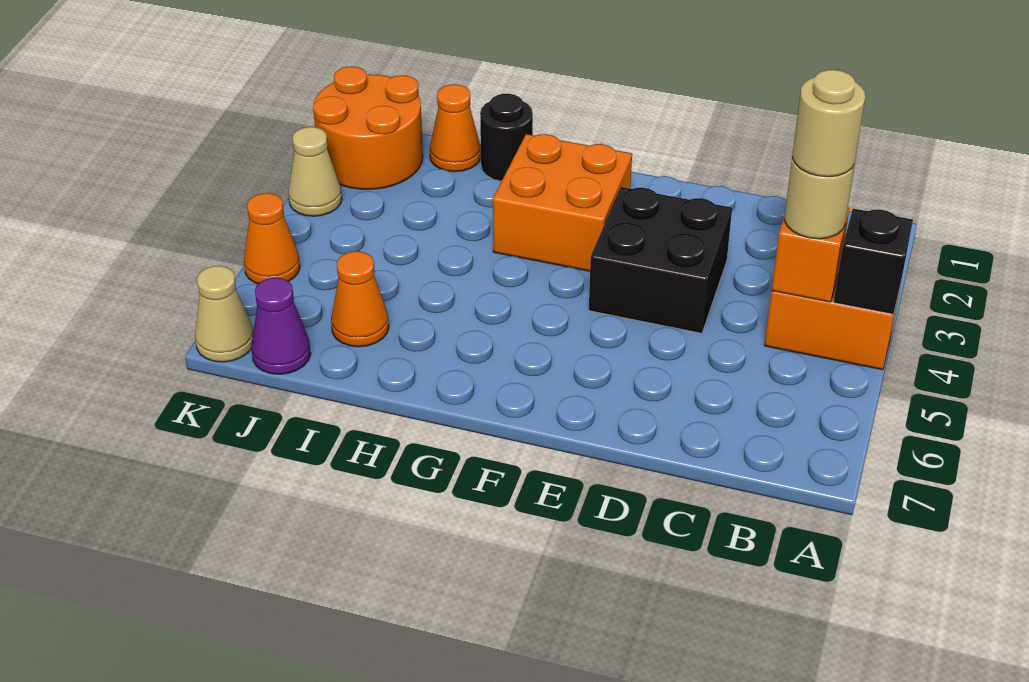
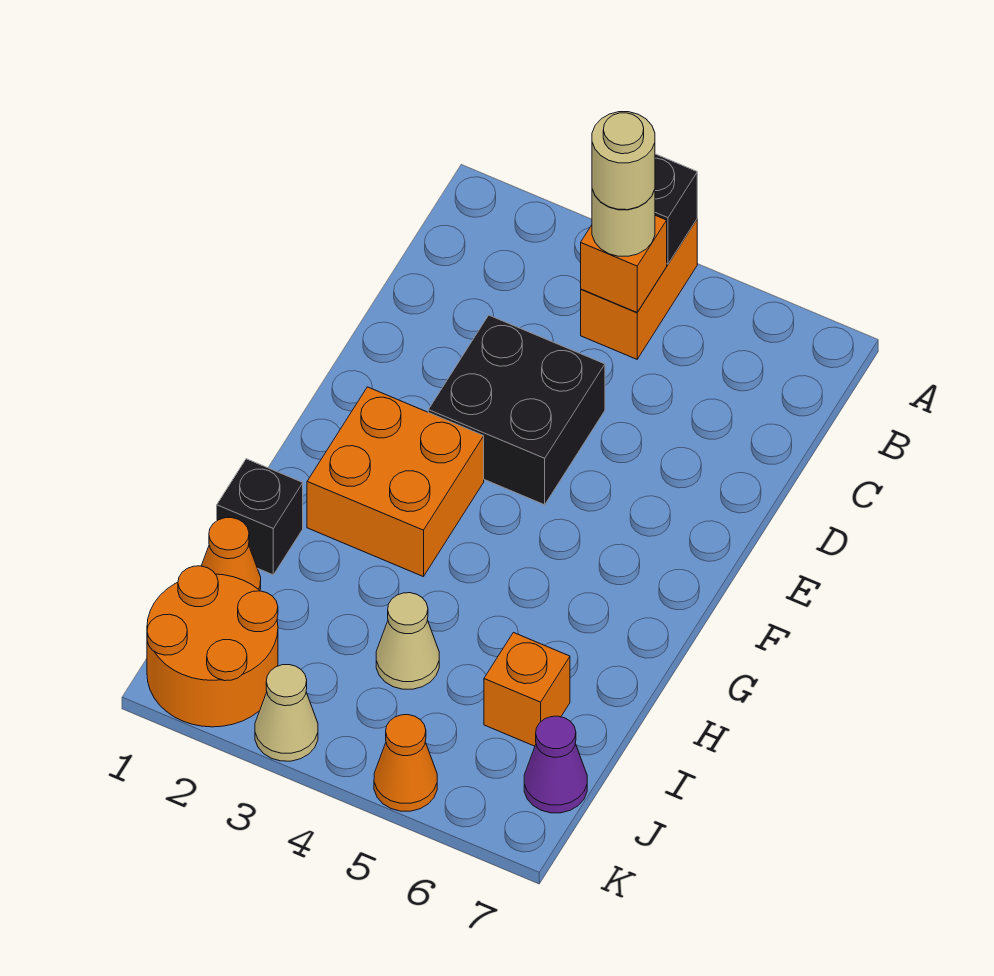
black round brick H1 level 1 -> black brick H1 level 1
orange cone I6 level 1 -> orange brick I6 level 1
tan cone K7 level 1 -> tan cone I4 level 1

